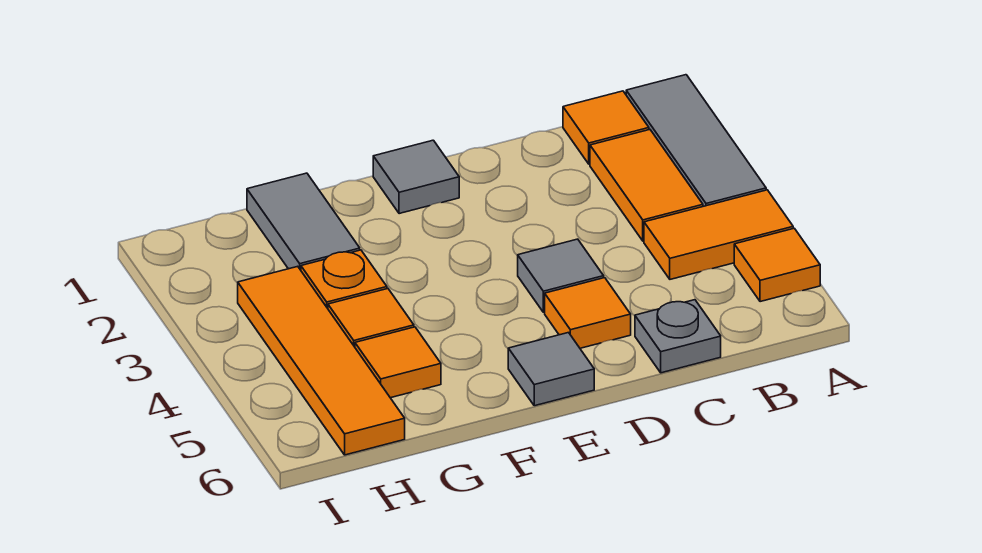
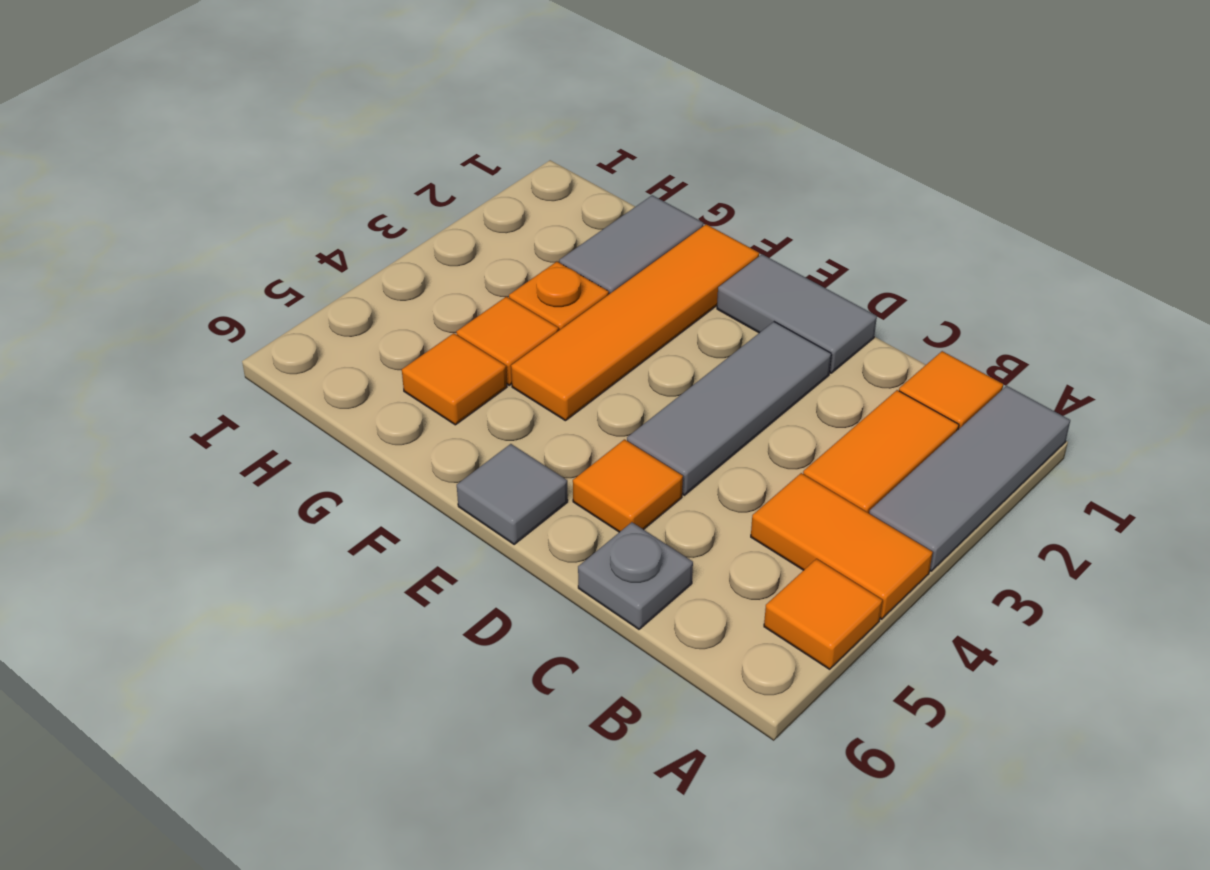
grey tile D4 level 1 -> grey tile D2:D4 level 1
grey tile E1 level 1 -> grey tile D1:E1 level 1
orange tile H3:H6 level 1 -> orange tile F1:F4 level 1

